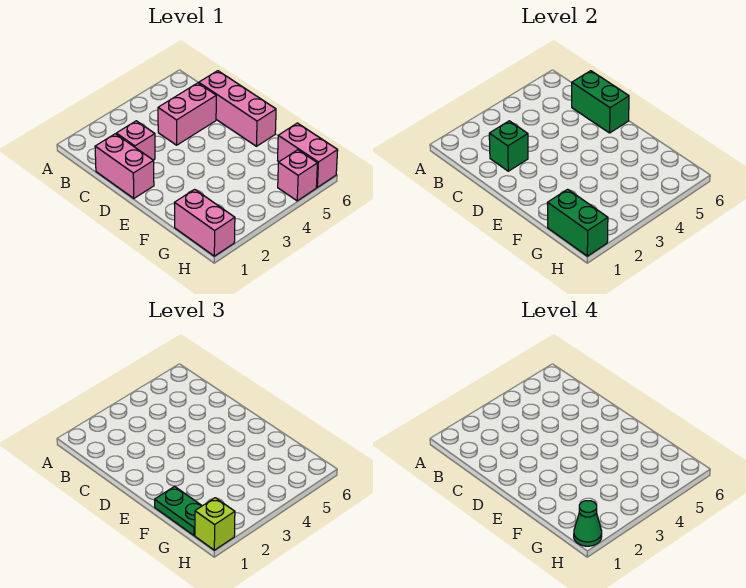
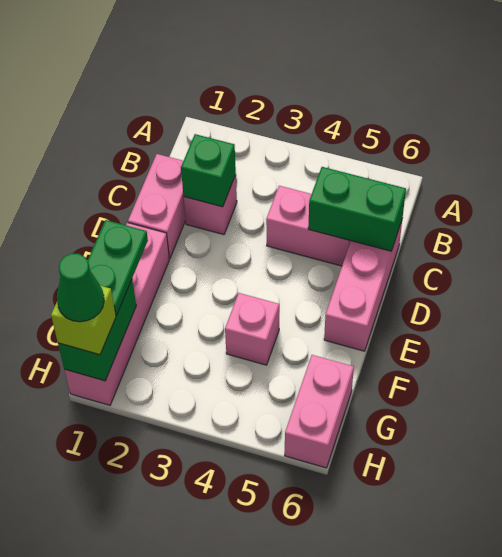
green brick C6:D6 level 2 -> green brick C5:C6 level 2
pink brick G1:H1 level 1 -> pink brick E1:H1 level 1
pink brick H5 level 1 -> pink brick F4 level 1

